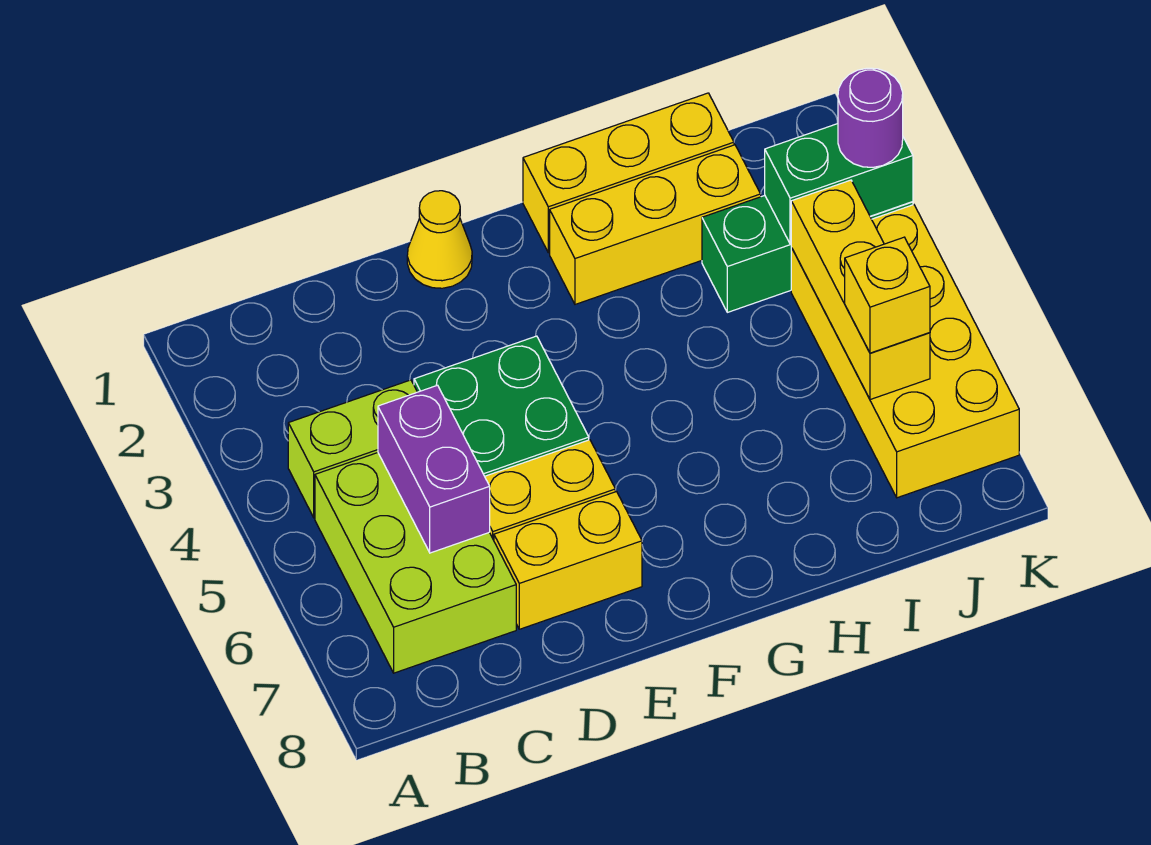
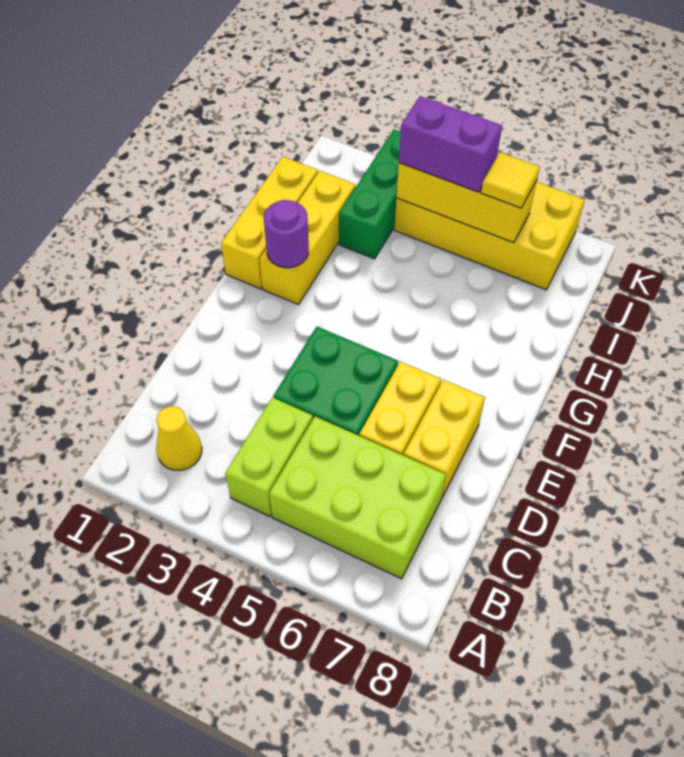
purple brick C5:C6 level 2 -> purple brick J4:J5 level 3
yellow cone E1 level 1 -> yellow cone B2 level 1
green brick J3:K3 level 2 -> none
yellow brick J6 level 3 -> yellow tile J6 level 3
purple round brick K3 level 3 -> purple round brick G2 level 2

